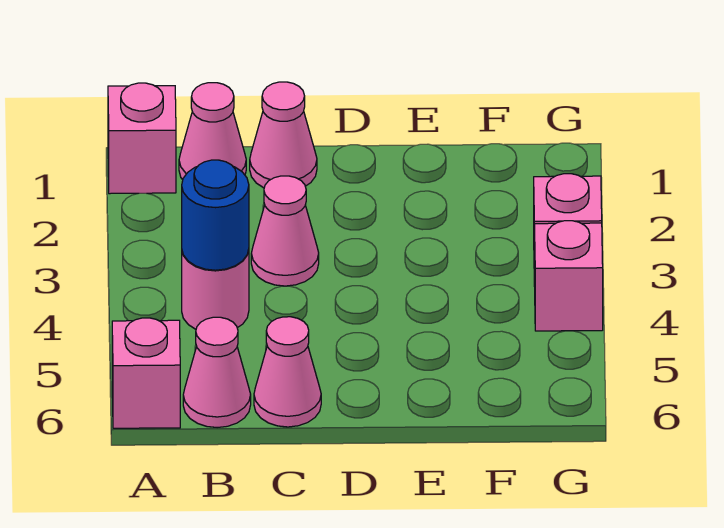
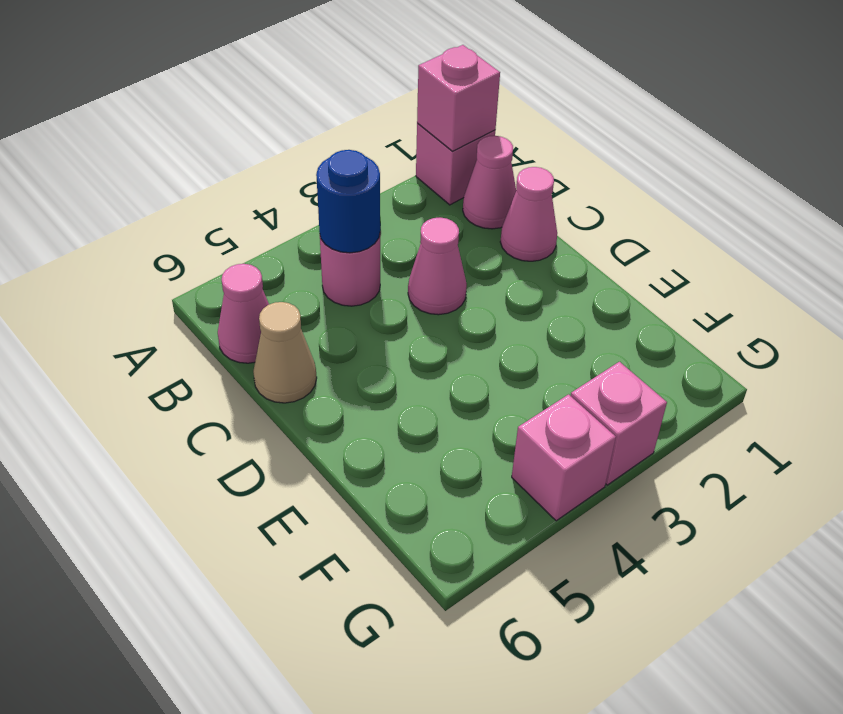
pink brick A6 level 1 -> pink brick A1 level 2
pink cone C6 level 1 -> tan cone C6 level 1

